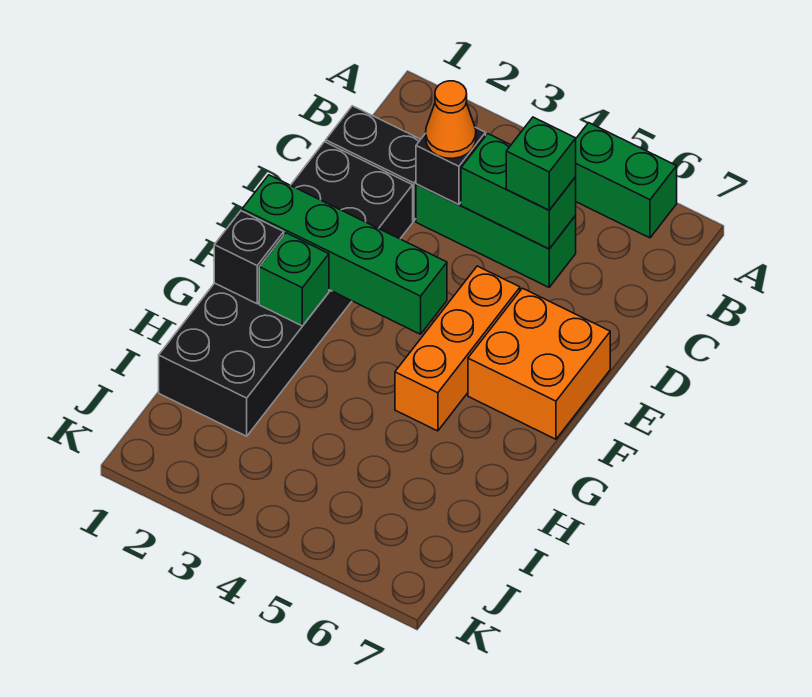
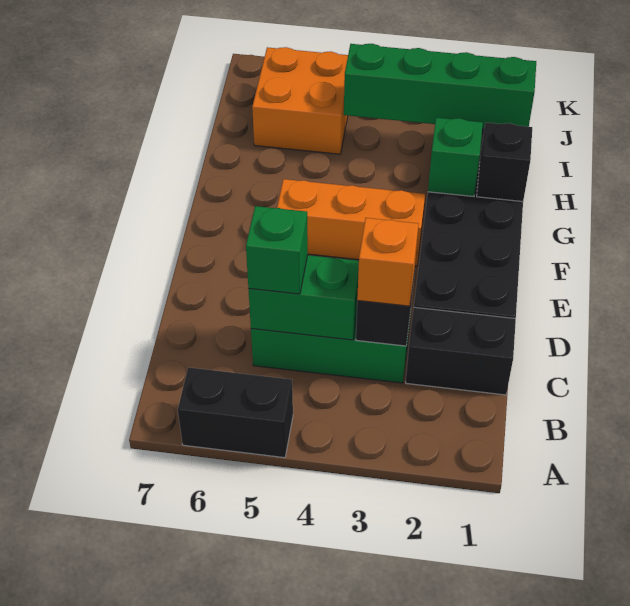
green brick A5:A6 level 1 -> black brick A5:A6 level 1
orange cone C3 level 3 -> orange brick C3 level 3
orange brick E5:G5 level 1 -> orange brick F3:F5 level 1
orange brick E6:F7 level 1 -> orange brick I5:J6 level 1
green brick F1:F4 level 2 -> green brick I1:I4 level 2

